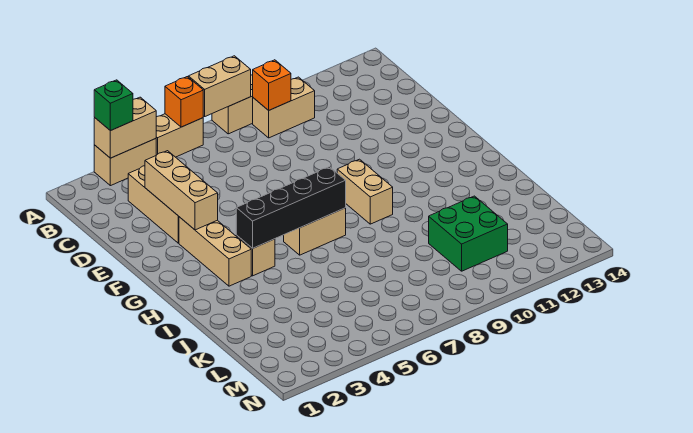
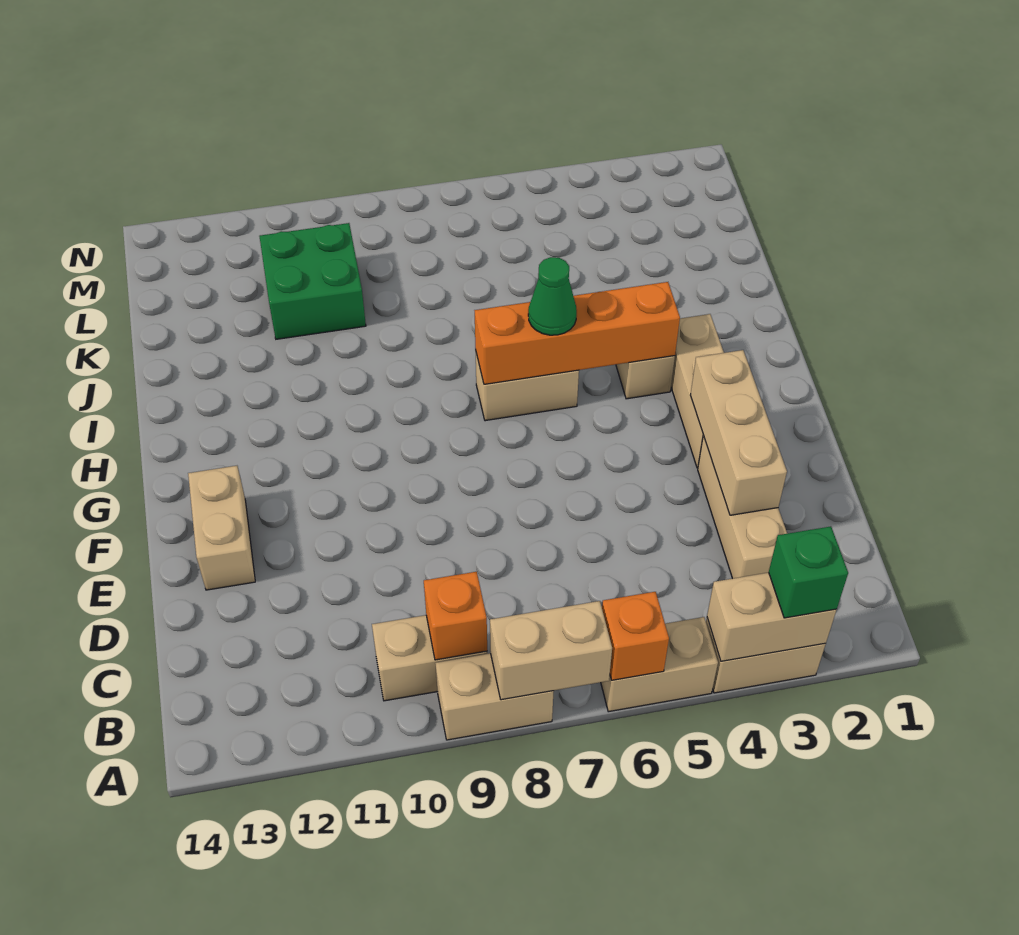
tan brick G9:H9 level 1 -> tan brick E13:F13 level 1
black brick H4:H7 level 2 -> orange brick H4:H7 level 2
none -> green cone H6 level 3

